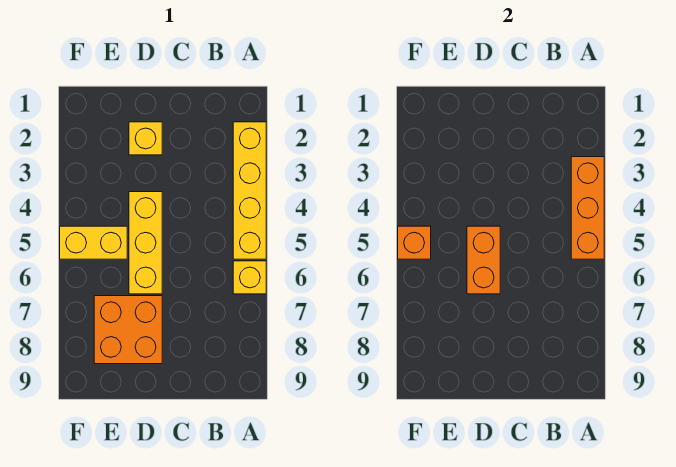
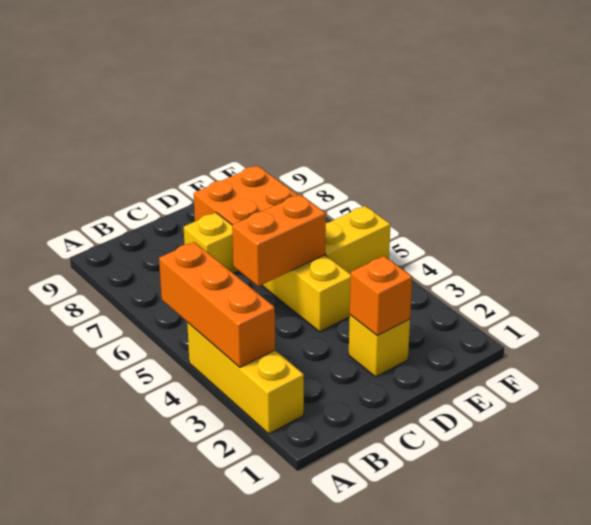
yellow brick A2:A5 level 1 -> yellow brick A2:A4 level 1
yellow brick A6 level 1 -> yellow brick C7 level 1
orange brick D5:D6 level 2 -> orange brick C5:D5 level 2
orange brick F5 level 2 -> orange brick D2 level 2

